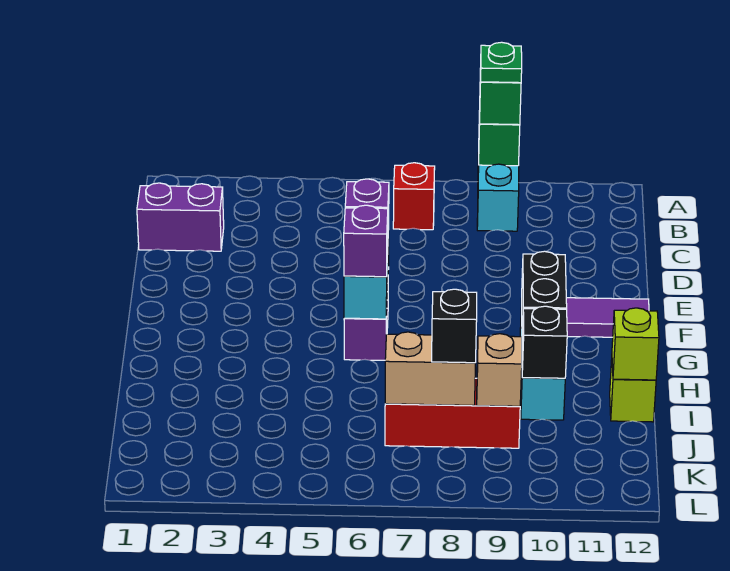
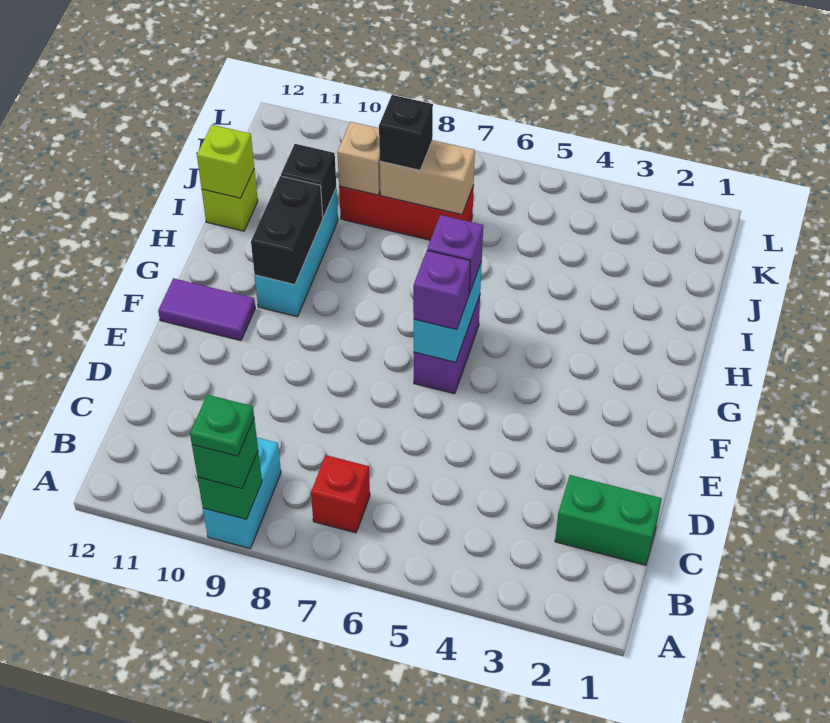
purple brick C1:C2 level 1 -> green brick C1:C2 level 1

